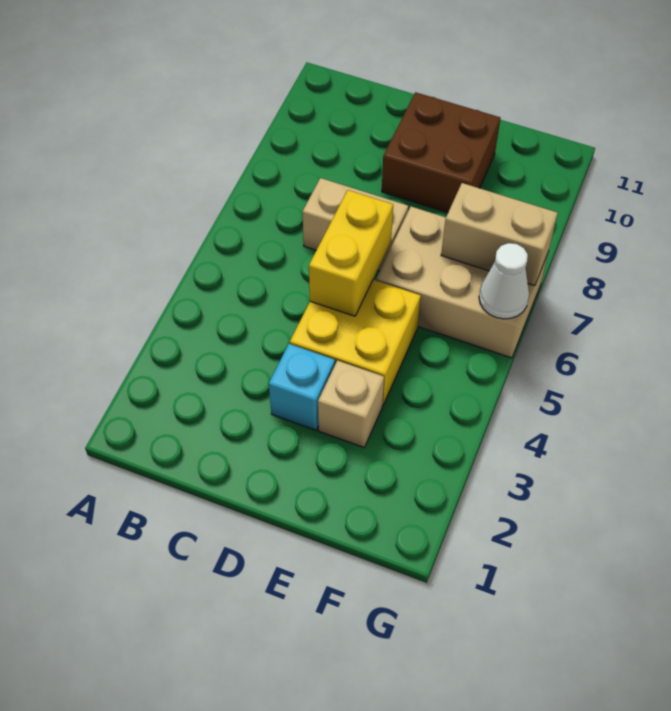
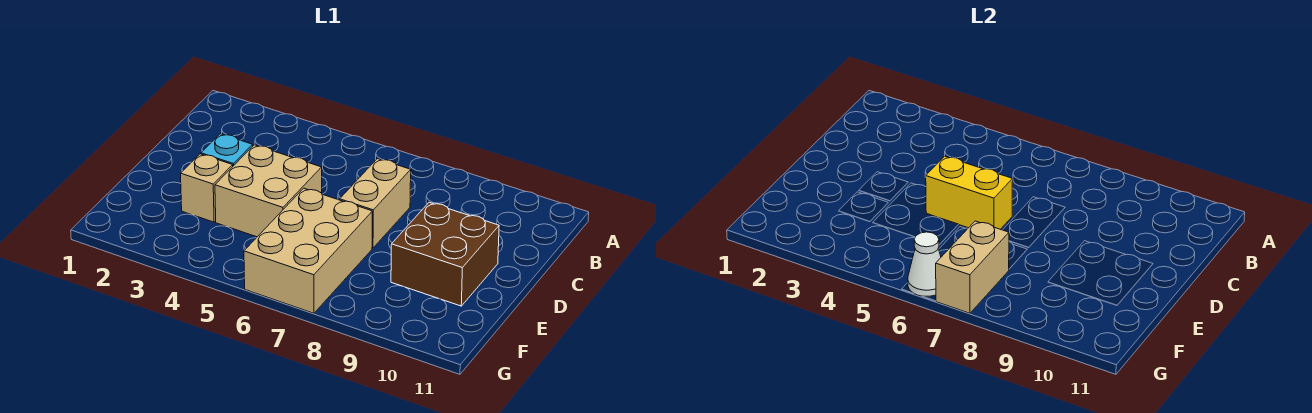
yellow brick D4:E5 level 1 -> tan brick D4:E5 level 1

